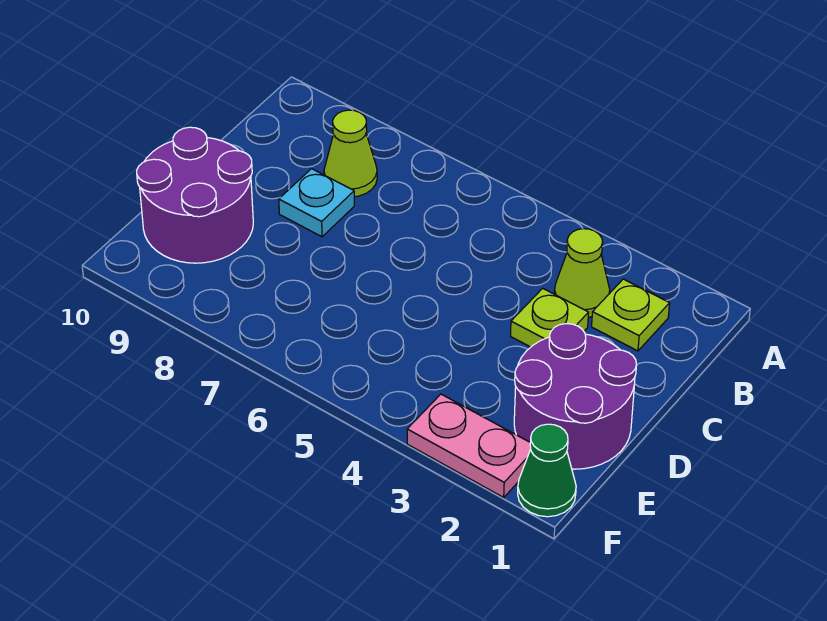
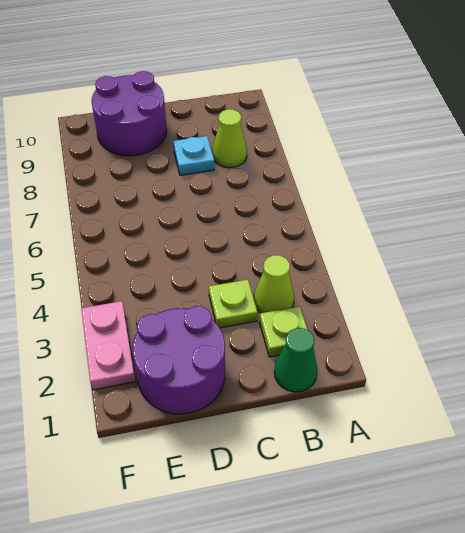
green cone F1 level 1 -> green cone B1 level 1

